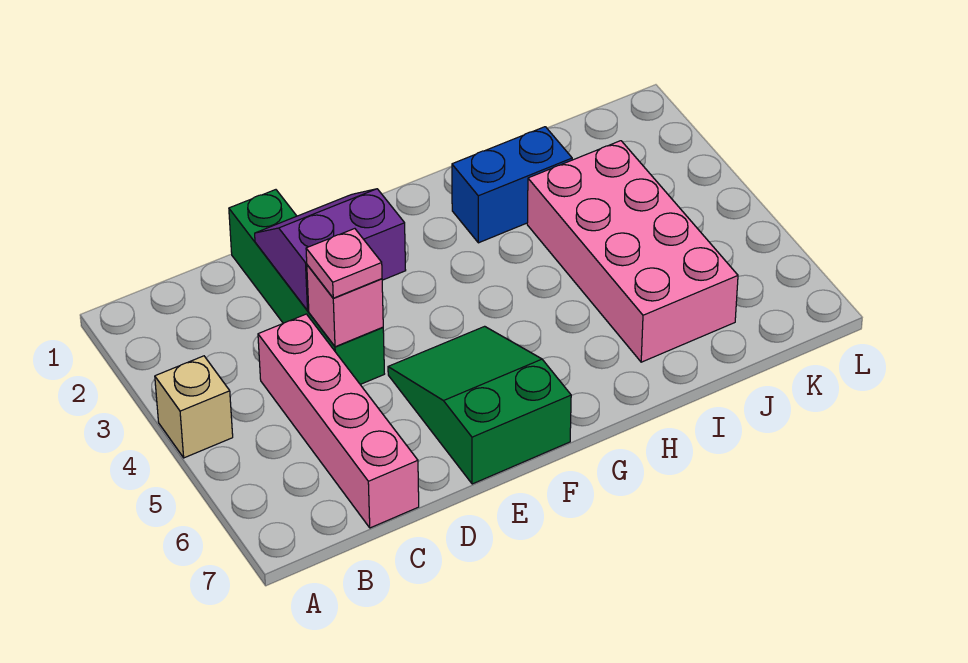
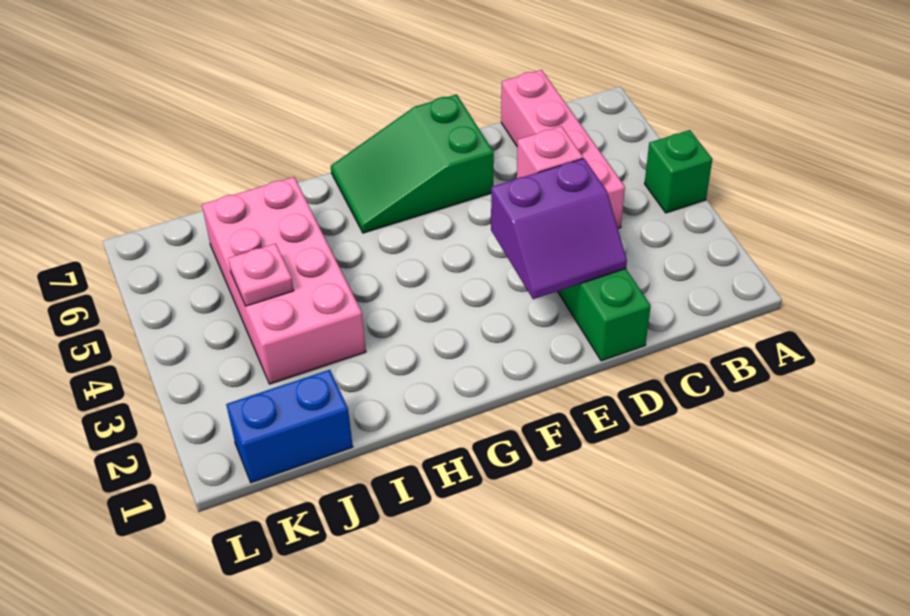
tan brick A4 level 1 -> green brick A4 level 1
pink plate D4 level 3 -> pink plate J4 level 2
green slope E5:F7 level 1 top 7 -> green slope E6:G7 level 1 top E
blue brick H2:I2 level 1 -> blue brick J1:K1 level 1

